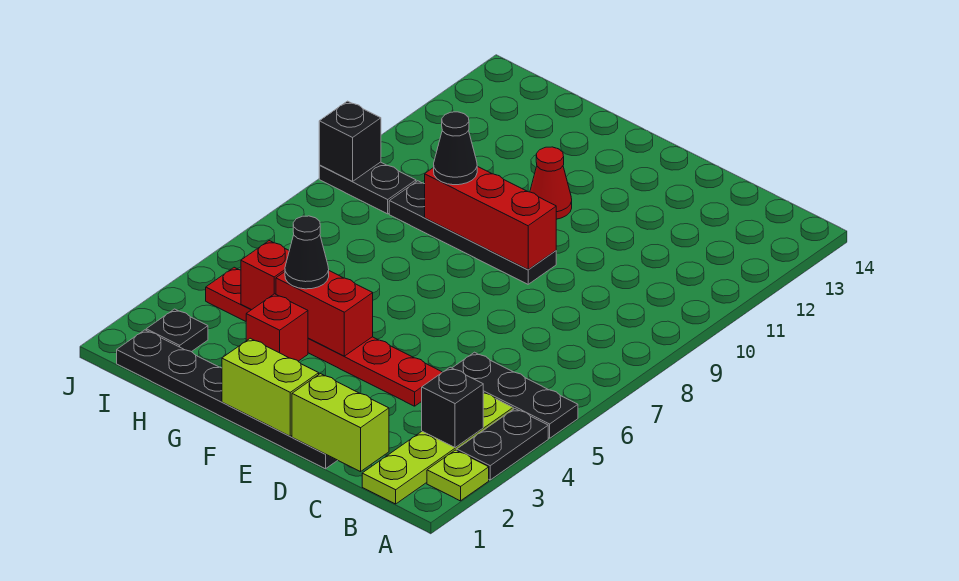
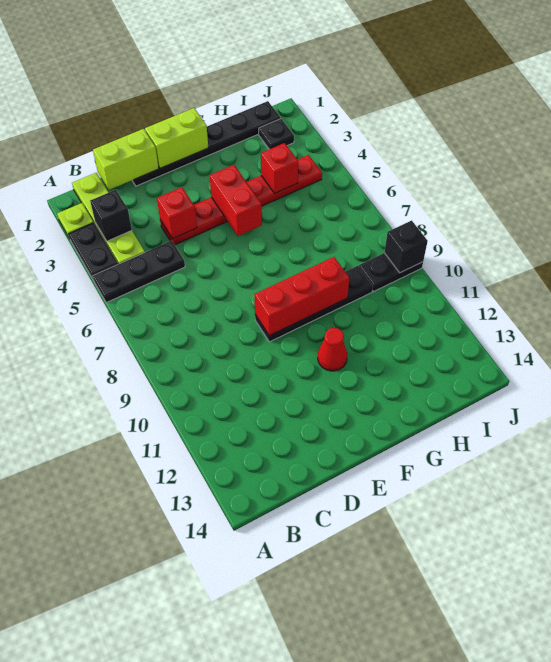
red brick F4:G4 level 2 -> red brick F4:F5 level 2
red brick G3 level 1 -> red brick D4 level 2
black cone G4 level 3 -> none
black cone G9 level 3 -> none

